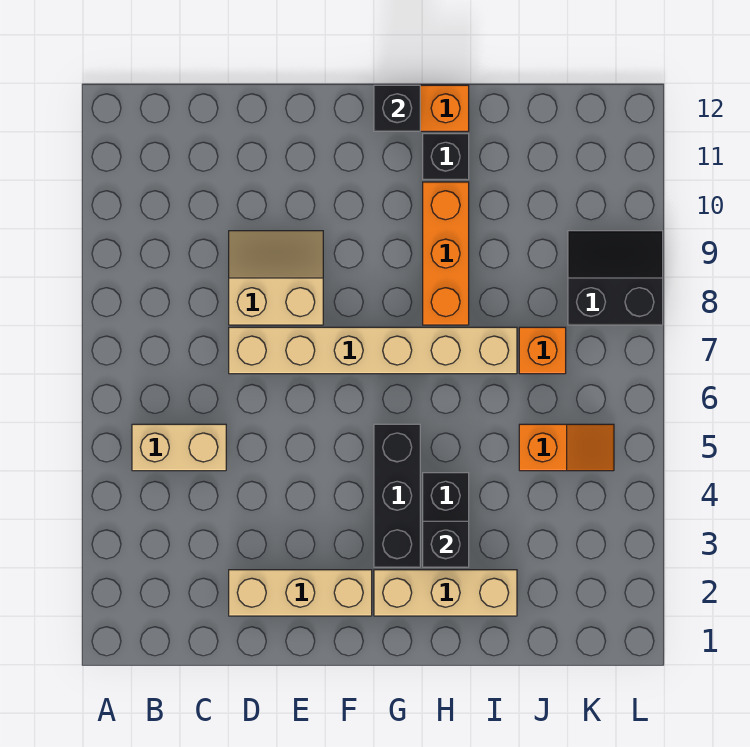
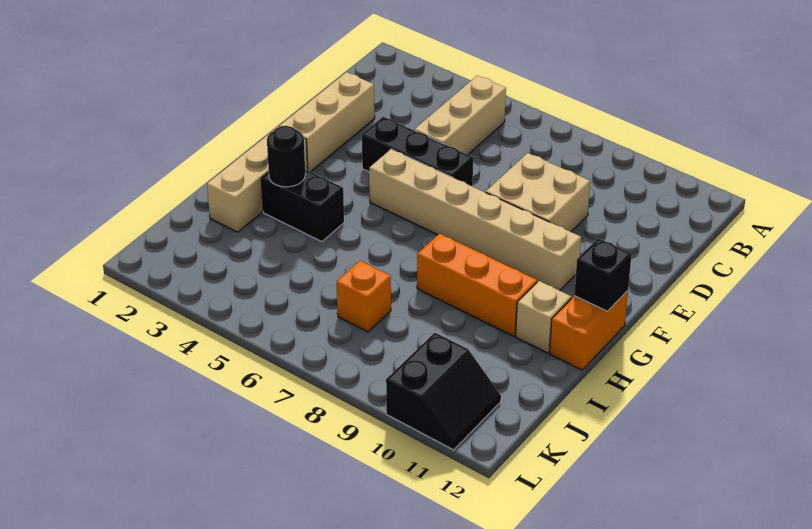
tan brick B5:C5 level 1 -> tan brick B5:D5 level 1
tan brick D7:I7 level 1 -> tan brick F5:F10 level 1
tan slope D8:E9 level 1 top 8 -> tan brick D8:E9 level 1
black brick G3:G5 level 1 -> black brick E4:E6 level 1
black brick H3 level 2 -> black round brick H3 level 2
black brick H11 level 1 -> tan brick H11 level 1
orange slope J5:K5 level 1 top J -> none
black slope K8:L9 level 1 top 8 -> black slope K10:L11 level 1 top 10

